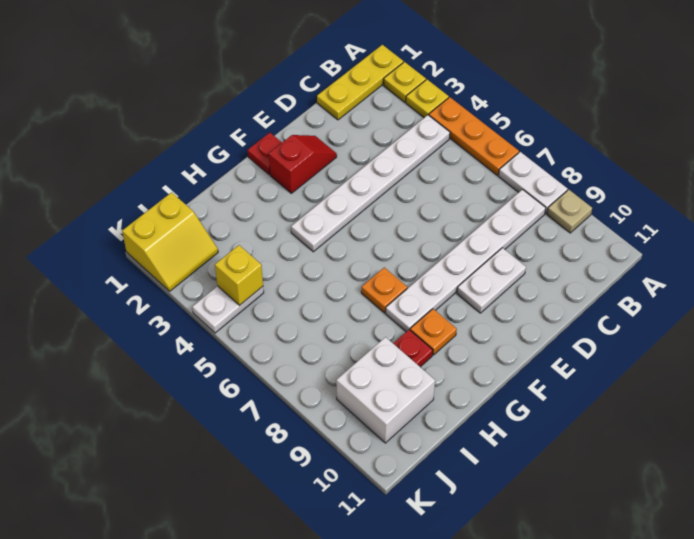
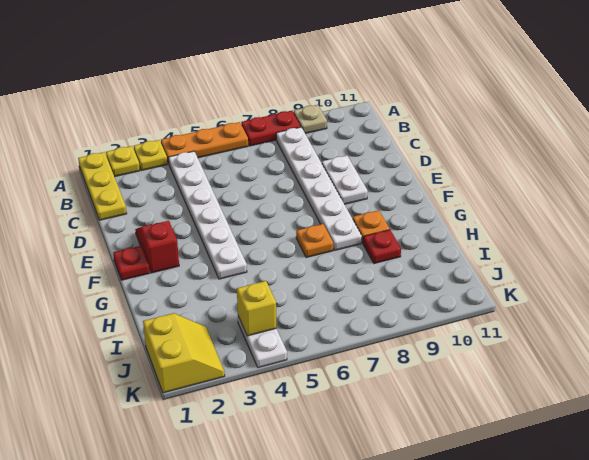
white plate A7:A8 level 1 -> red plate A7:A8 level 1
white brick I9:J10 level 1 -> none

